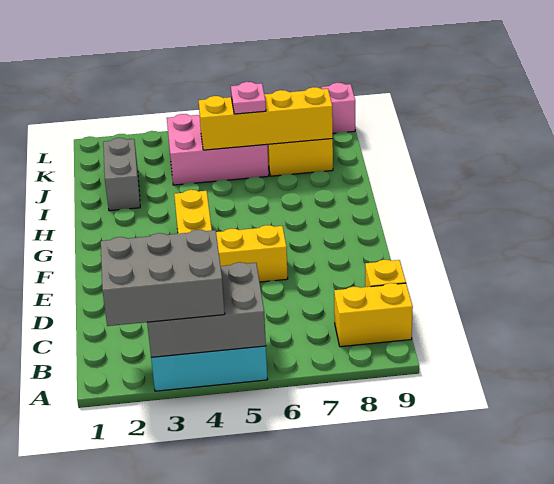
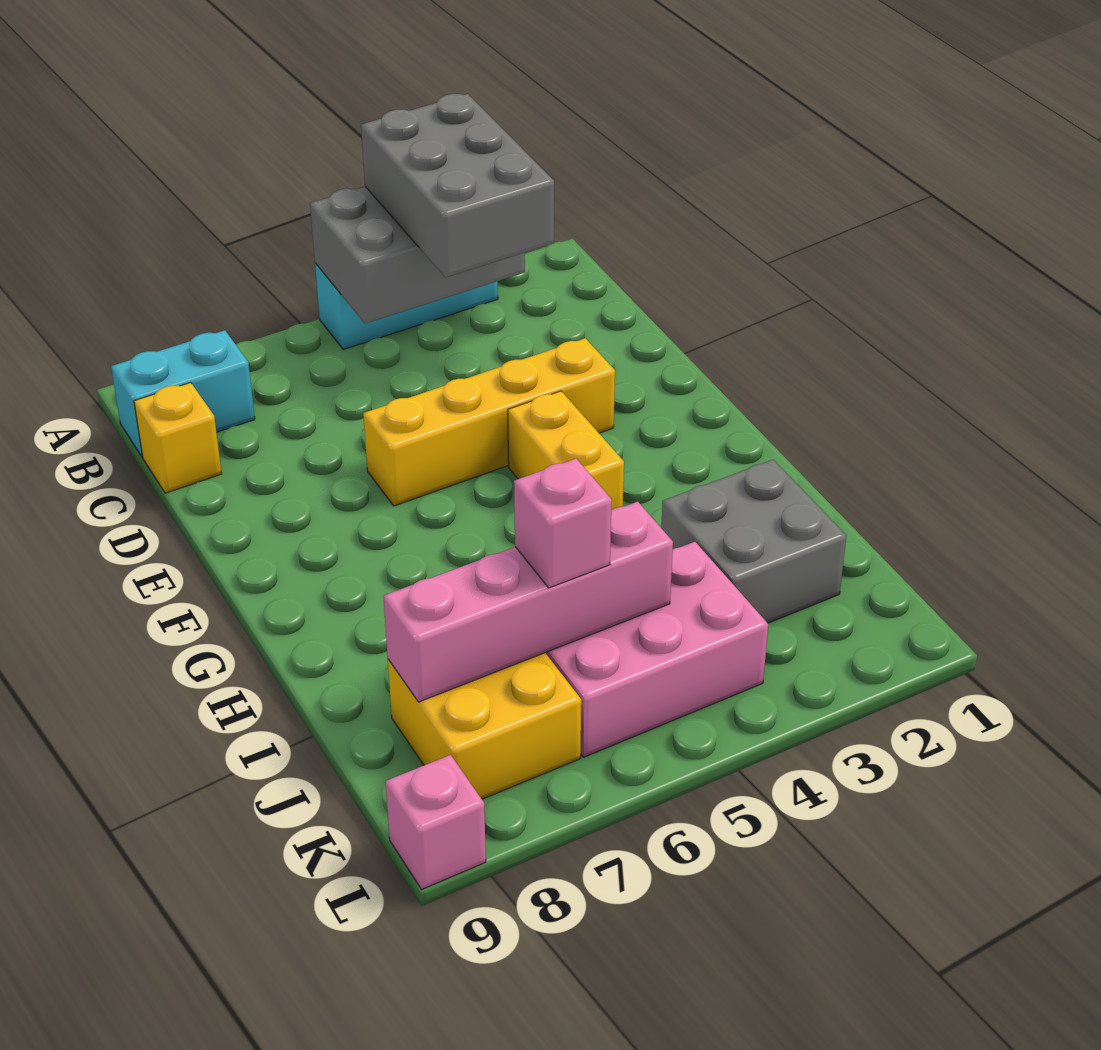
grey brick A2:B4 level 3 -> grey brick A3:C4 level 3
yellow brick B8:B9 level 1 -> cyan brick B8:B9 level 1
grey brick I2:J2 level 1 -> grey brick I2:J3 level 1
yellow brick J5:J8 level 2 -> pink brick J5:J8 level 2
pink plate J6 level 3 -> pink brick J6 level 3

